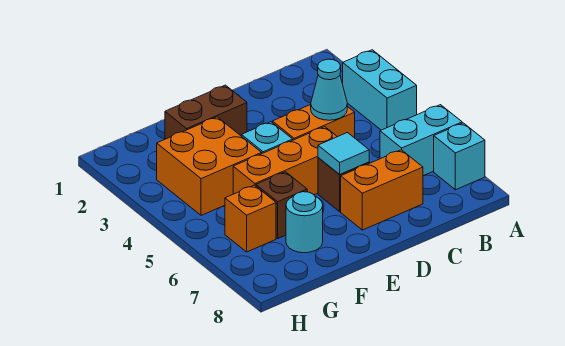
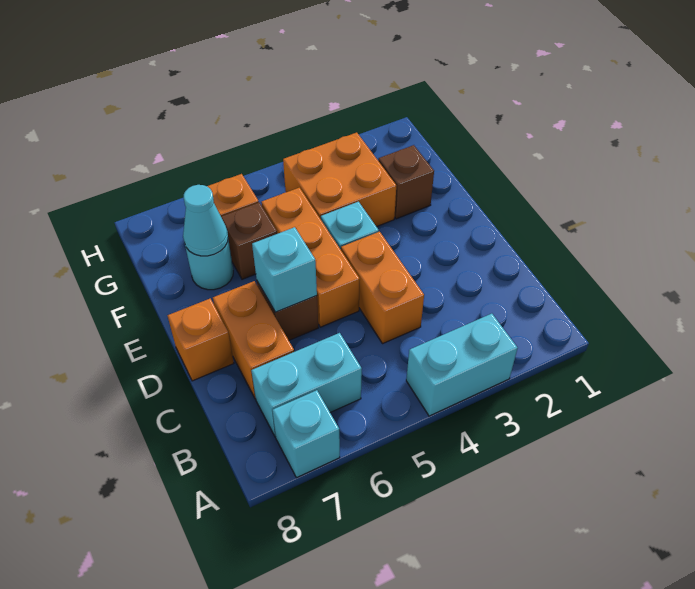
cyan brick A6:B6 level 1 -> cyan brick B6:B7 level 1
cyan cone C4 level 2 -> cyan cone F7 level 2
cyan tile D6 level 2 -> cyan brick D6 level 2
none -> orange brick D8 level 1
brown brick E2:F2 level 1 -> brown brick F2 level 1

